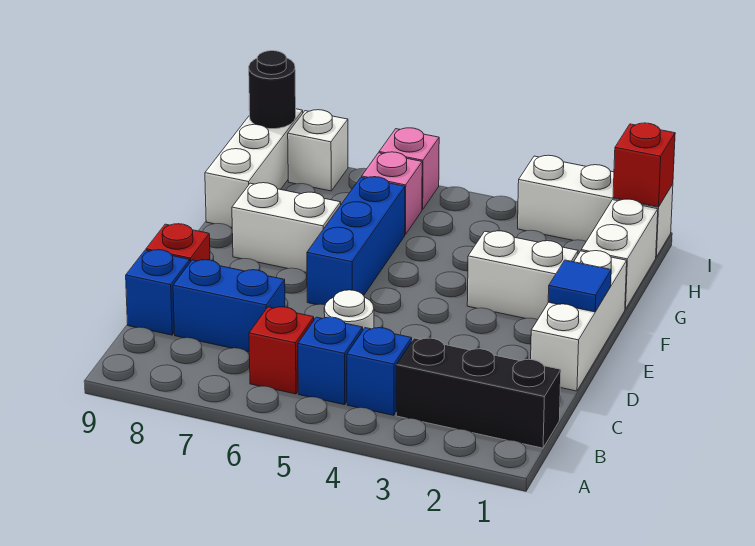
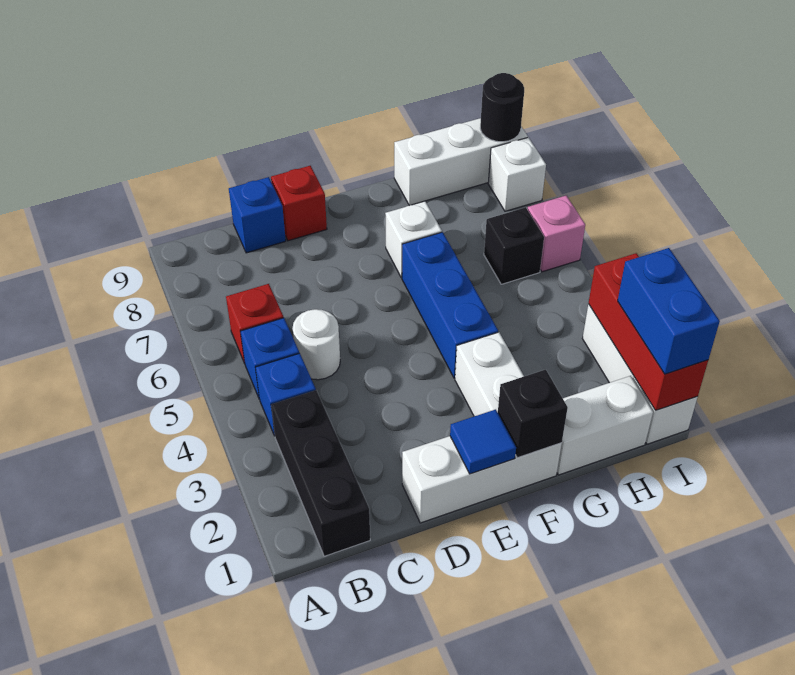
blue brick C7:C8 level 1 -> blue brick I1:I2 level 3
blue brick E6:G6 level 1 -> blue brick F4:F6 level 1
none -> black brick F1 level 2
white brick F7:F8 level 1 -> white brick F7 level 1
pink brick H6 level 1 -> black brick H6 level 1
red brick I1 level 2 -> red brick I1:I3 level 2

